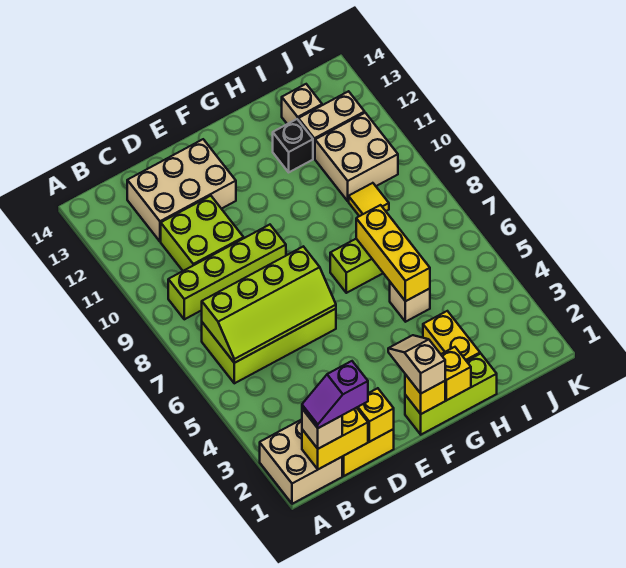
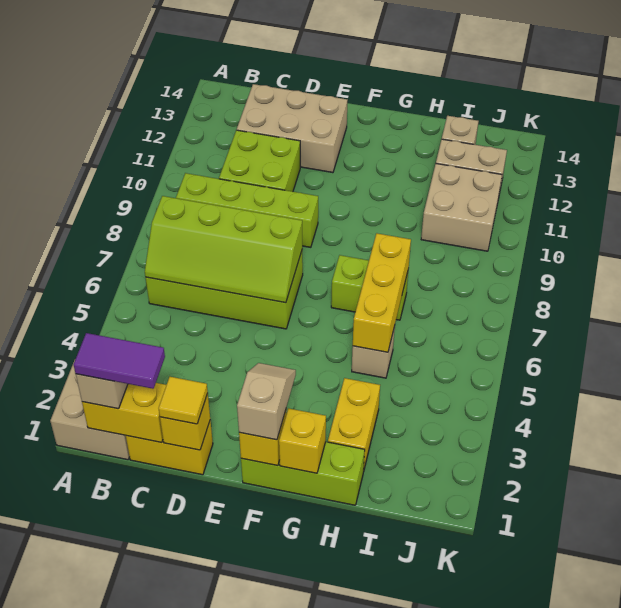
purple slope B1:C1 level 4 top C -> purple tile B1:C1 level 4
black brick H12 level 1 -> none
yellow tile I9 level 1 -> yellow tile D1 level 3

